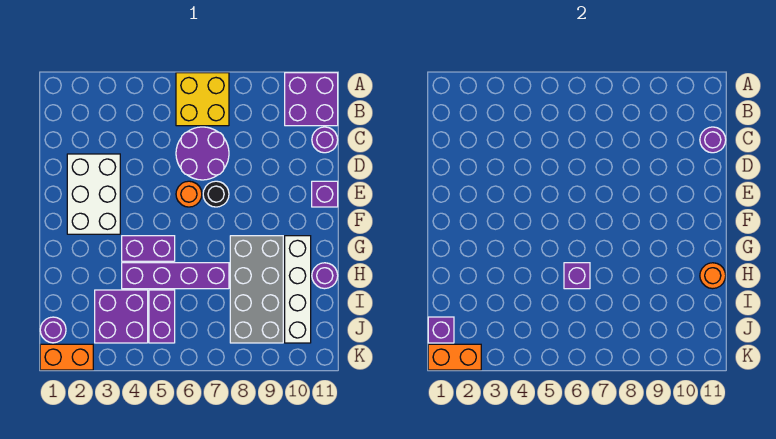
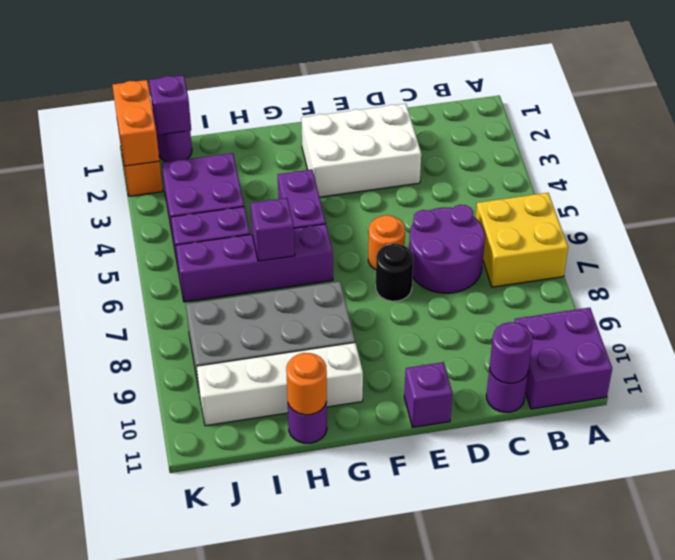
purple brick H4:H7 level 1 -> purple brick G6:J6 level 1

